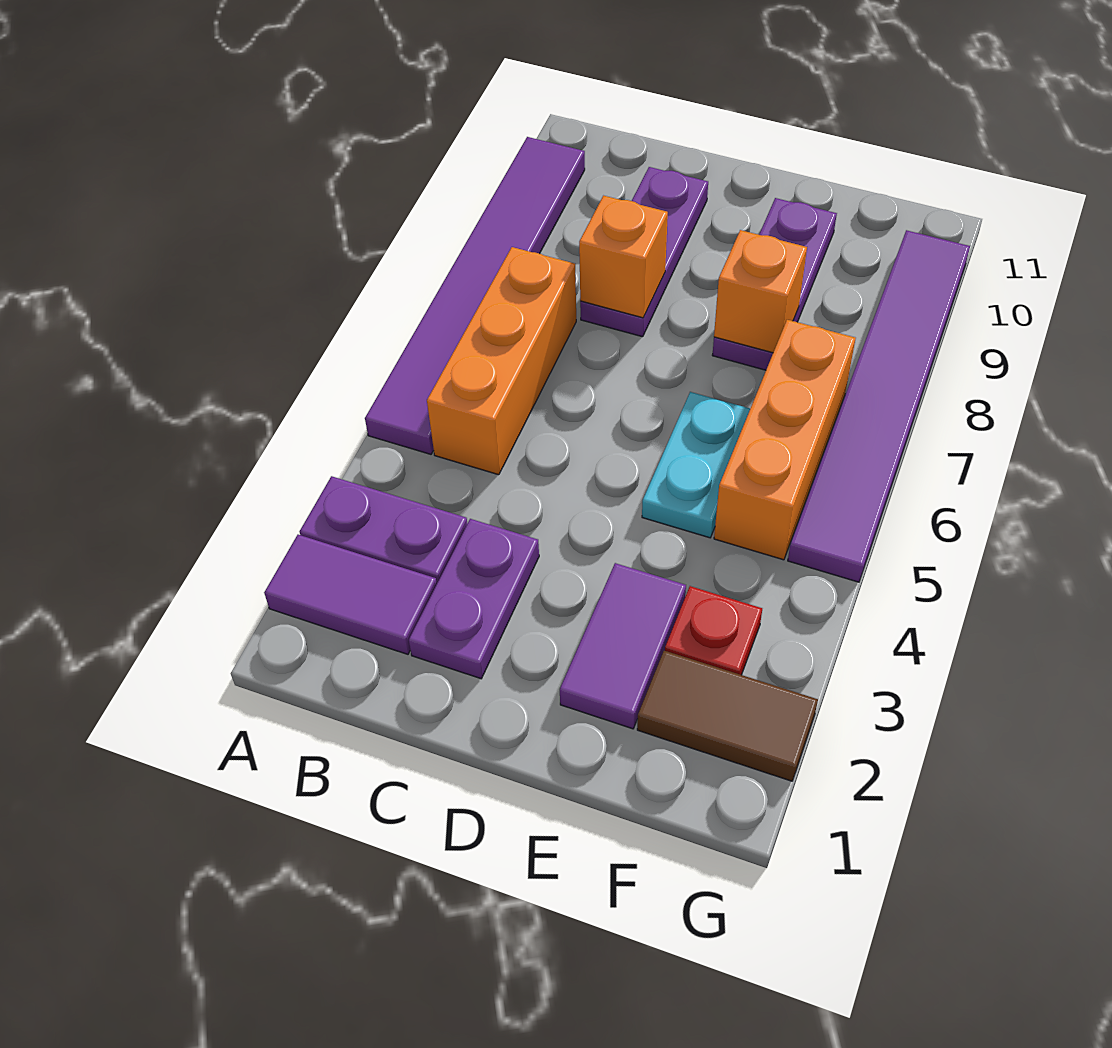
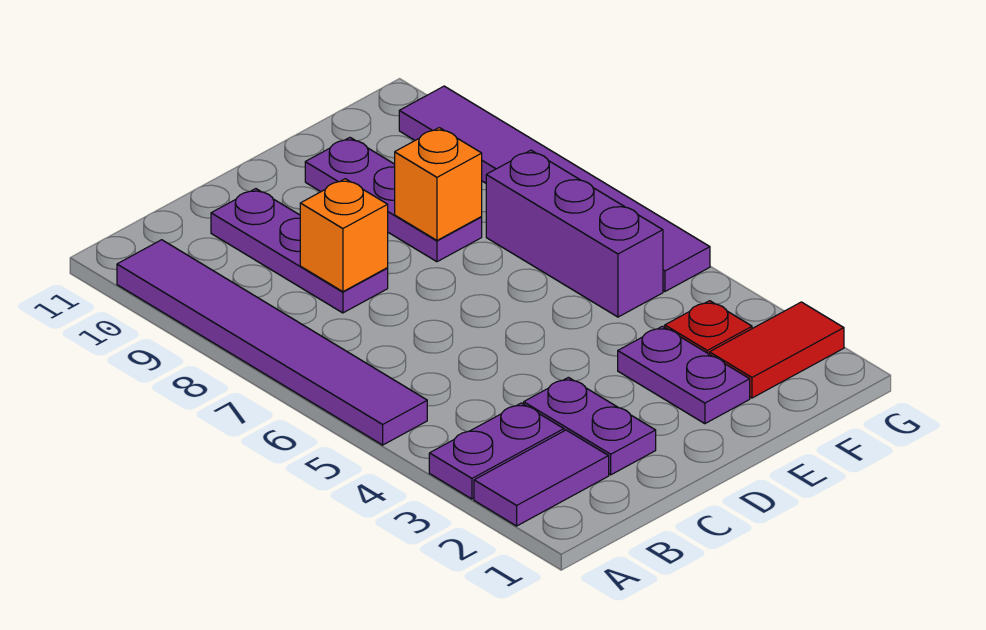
orange brick B5:B7 level 1 -> none
purple tile E2:E3 level 1 -> purple plate E2:E3 level 1
cyan plate E5:E6 level 1 -> none
brown tile F2:G2 level 1 -> red tile F2:G2 level 1
orange brick F5:F7 level 1 -> purple brick F5:F7 level 1

